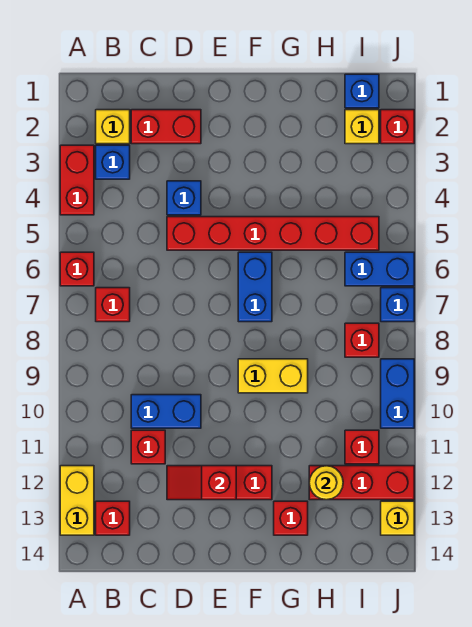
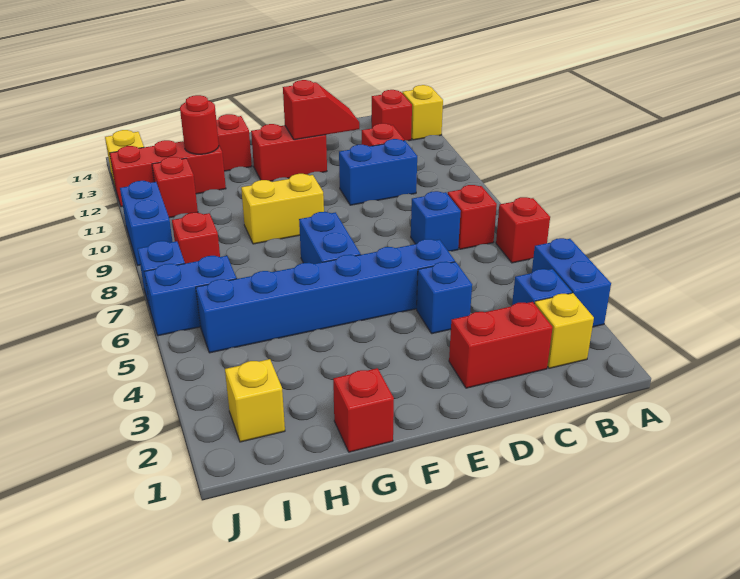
red brick A3:A4 level 1 -> blue brick A3:A4 level 1
yellow brick A12:A13 level 1 -> yellow brick A13 level 1
red brick D5:I5 level 1 -> blue brick D5:I5 level 1
yellow round brick H12 level 2 -> red round brick H12 level 2
blue brick I1 level 1 -> blue brick C7 level 1
red brick J2 level 1 -> red brick G1 level 1

